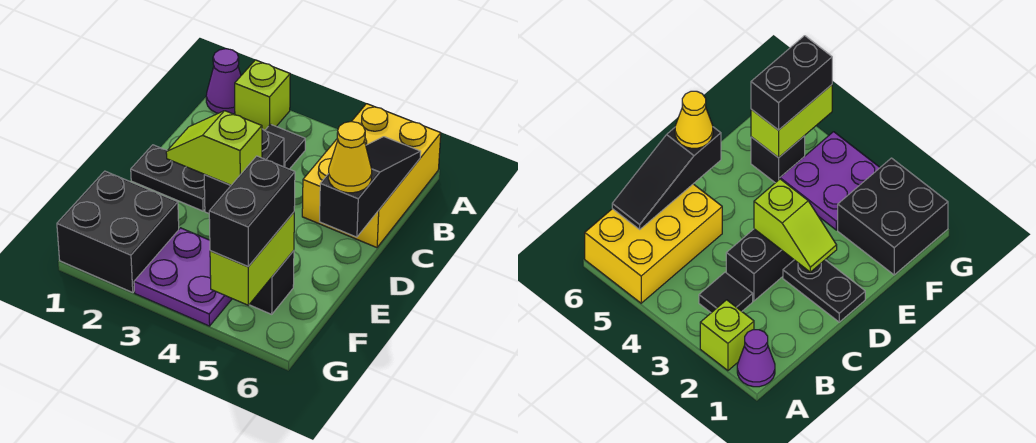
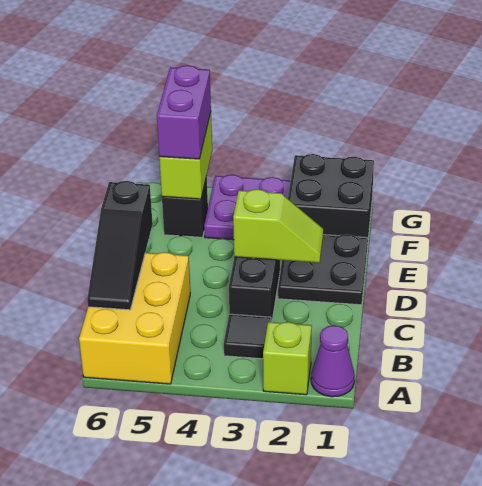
black plate D1:D2 level 1 -> black plate D1:E2 level 1
yellow cone D6 level 3 -> none
black brick F5:G5 level 3 -> purple brick F5:G5 level 3

